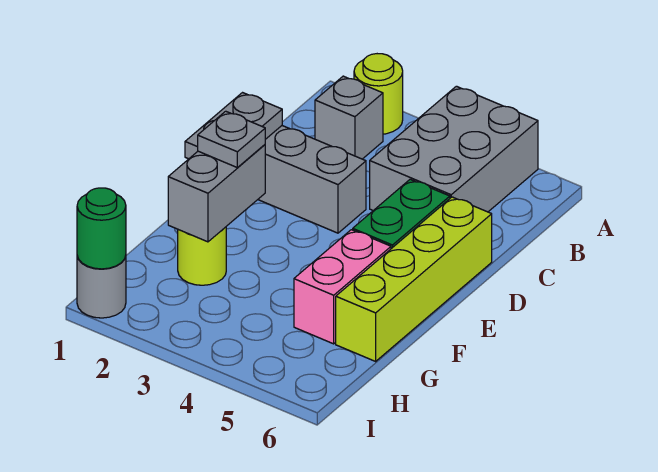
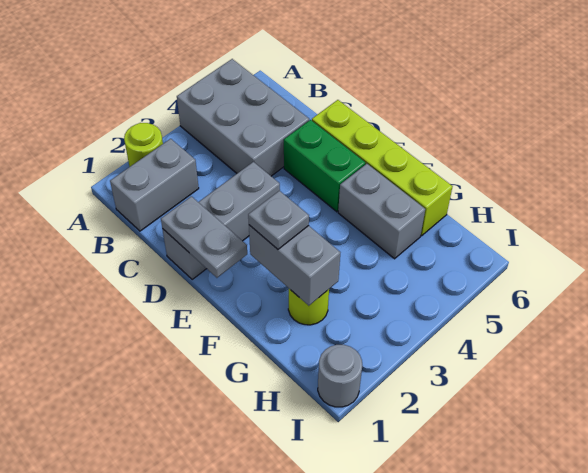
grey brick B2 level 1 -> grey brick B1:B2 level 1
pink brick F5:G5 level 1 -> grey brick F5:G5 level 1
green round brick I1 level 2 -> none

